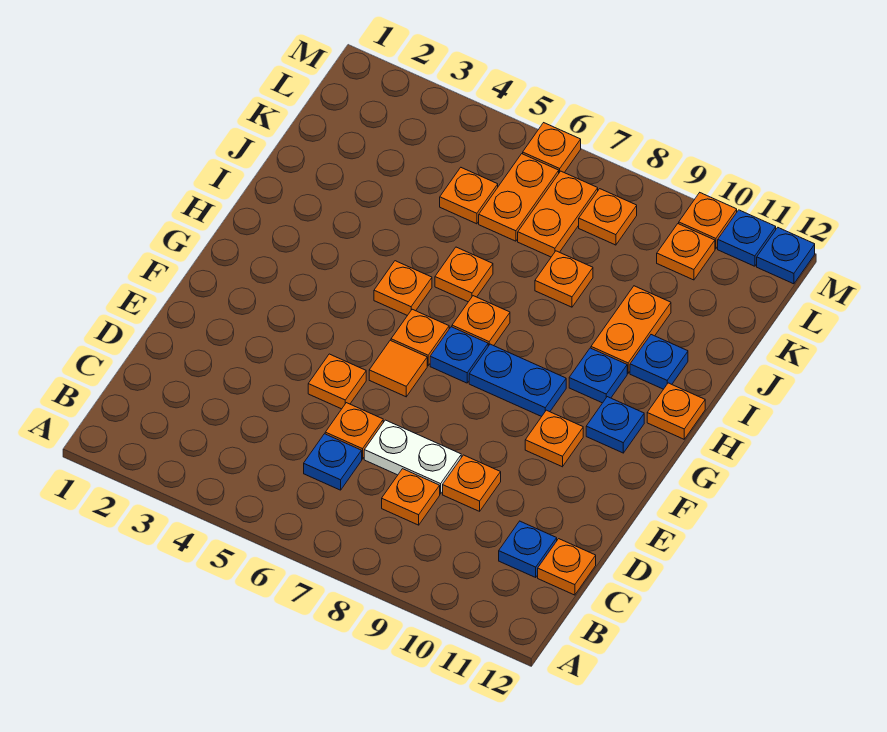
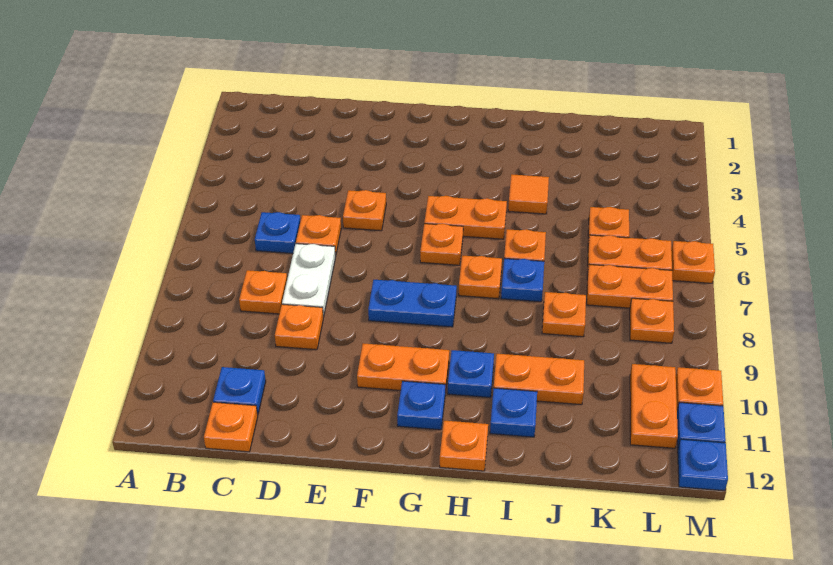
orange tile F6 level 1 -> orange tile I4 level 1
orange plate F10 level 1 -> orange plate F10:G10 level 1
blue plate G7 level 1 -> blue plate I7 level 1
blue plate G8:G9 level 1 -> blue plate F8:G8 level 1
orange plate H5 level 1 -> orange plate G5:H5 level 1
orange plate L10 level 1 -> orange plate L10:L11 level 1

